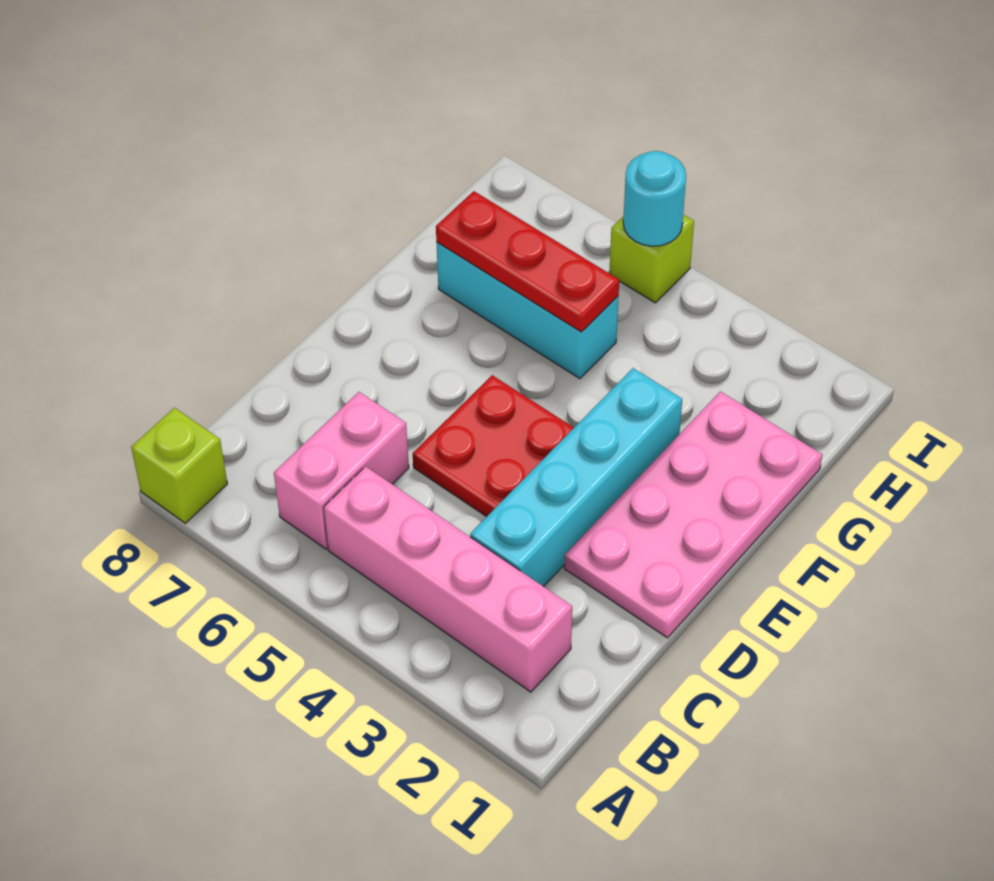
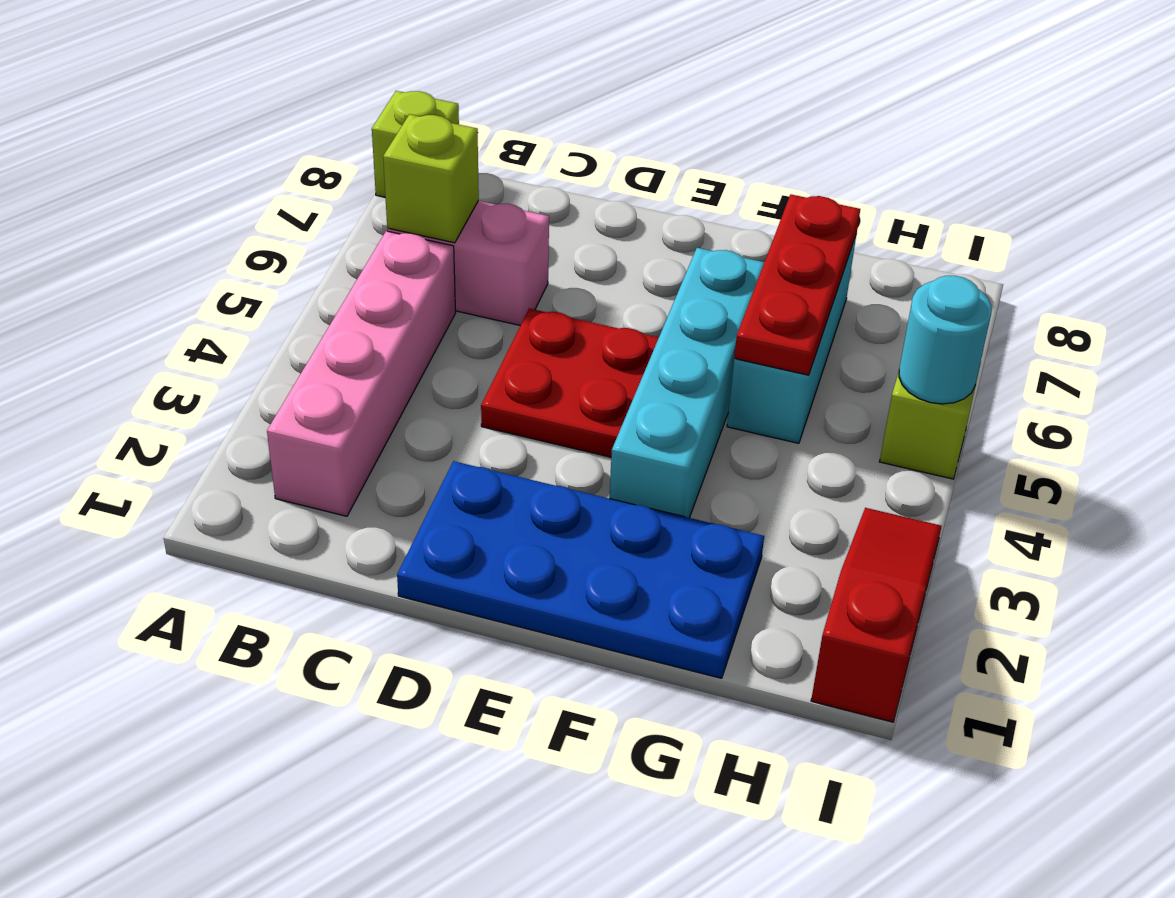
none -> lime brick B6 level 2
cyan brick C3:F3 level 1 -> cyan brick F3:F6 level 1
pink plate D1:G2 level 1 -> blue plate D1:G2 level 1
none -> red slope I1:I3 level 1 top 1

